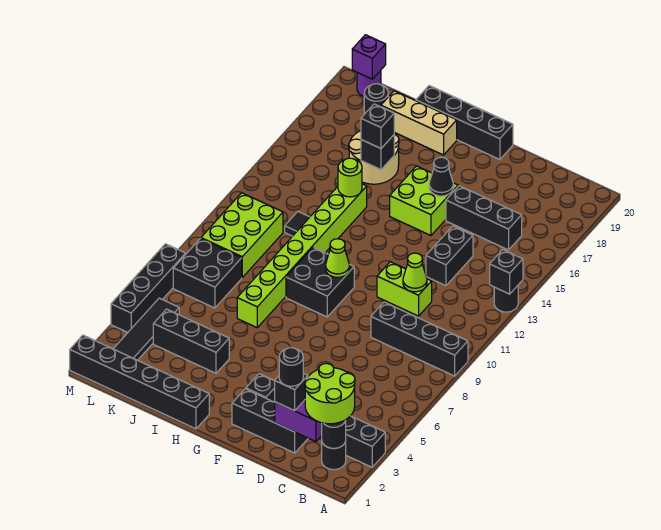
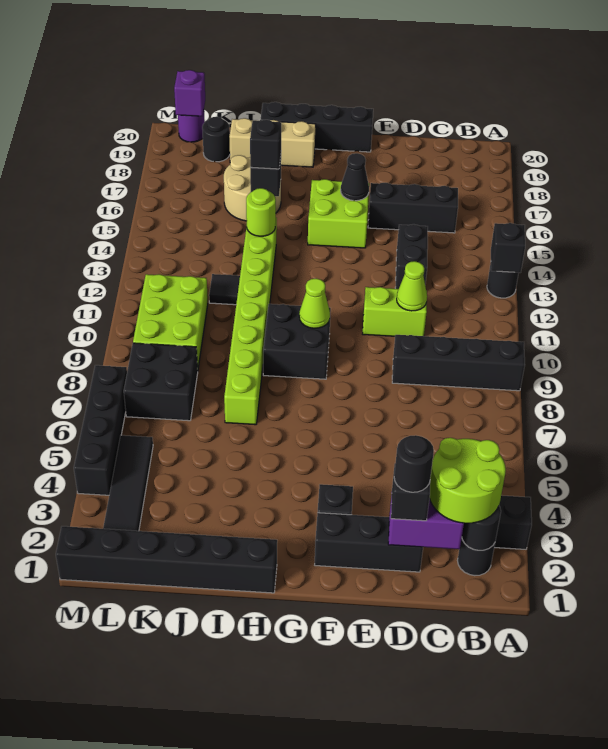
black brick I4:K4 level 1 -> none

